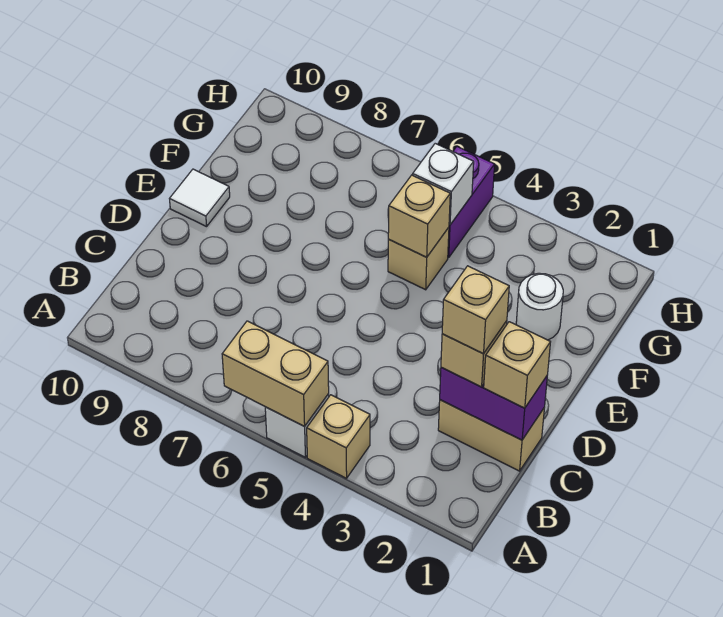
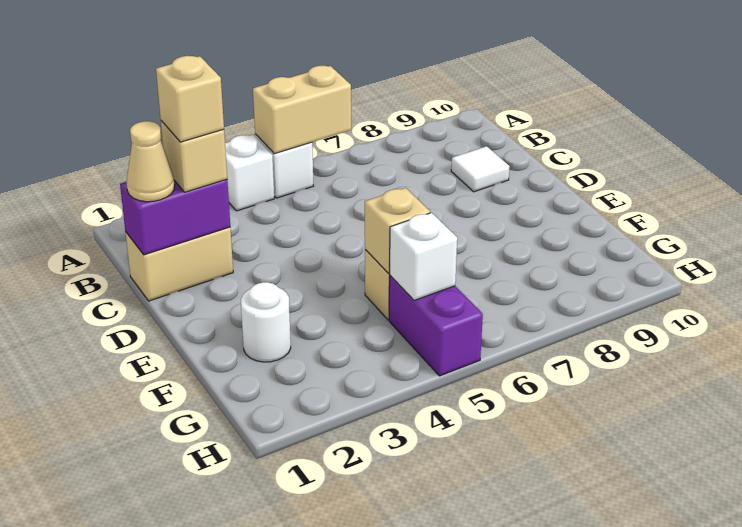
tan brick A4 level 1 -> white brick A4 level 1
tan brick C1 level 3 -> tan cone C1 level 3
white tile E10 level 1 -> white tile C9 level 1

